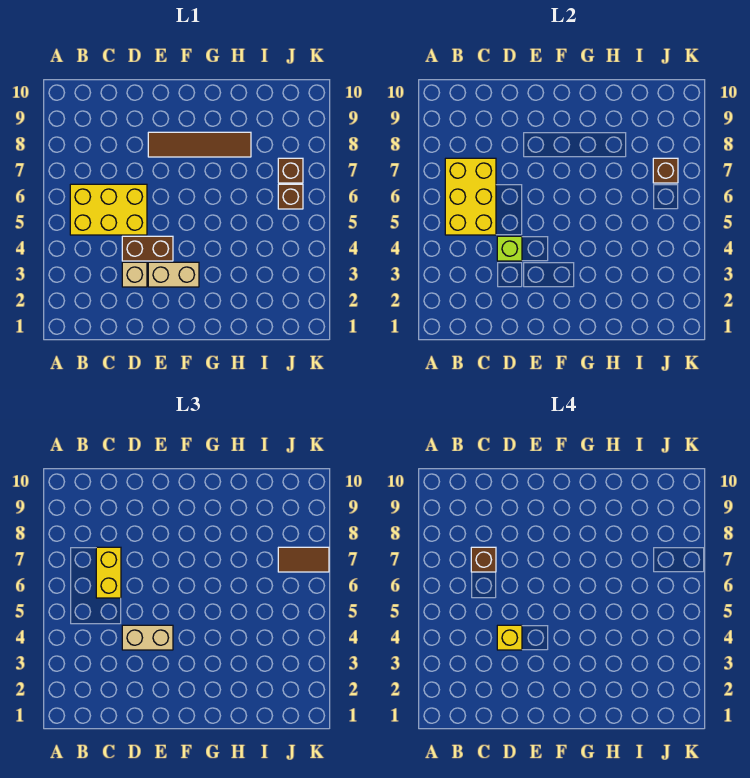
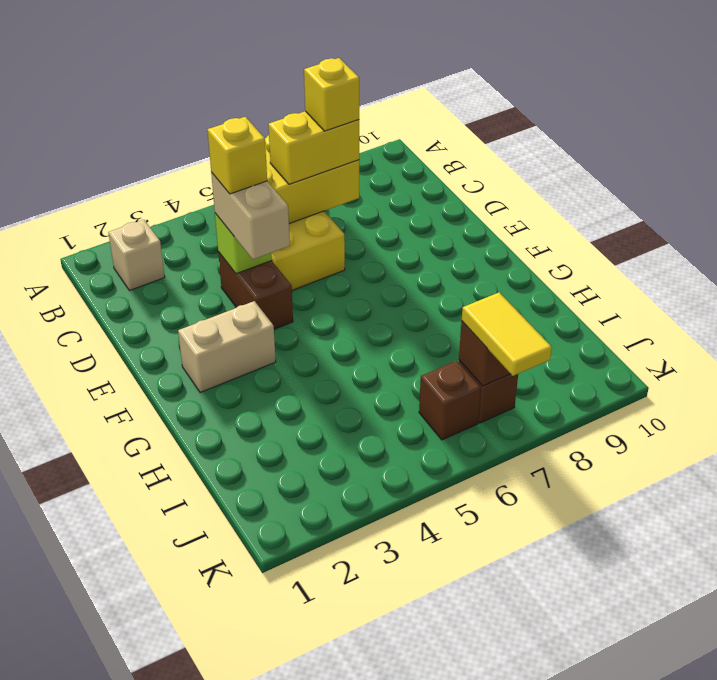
brown brick C7 level 4 -> yellow brick C7 level 4
tan brick D3 level 1 -> tan brick B2 level 1
tan brick E3:F3 level 1 -> tan brick F2:F3 level 1
brown tile E8:H8 level 1 -> none
brown tile J7:K7 level 3 -> yellow tile J7:K7 level 3

